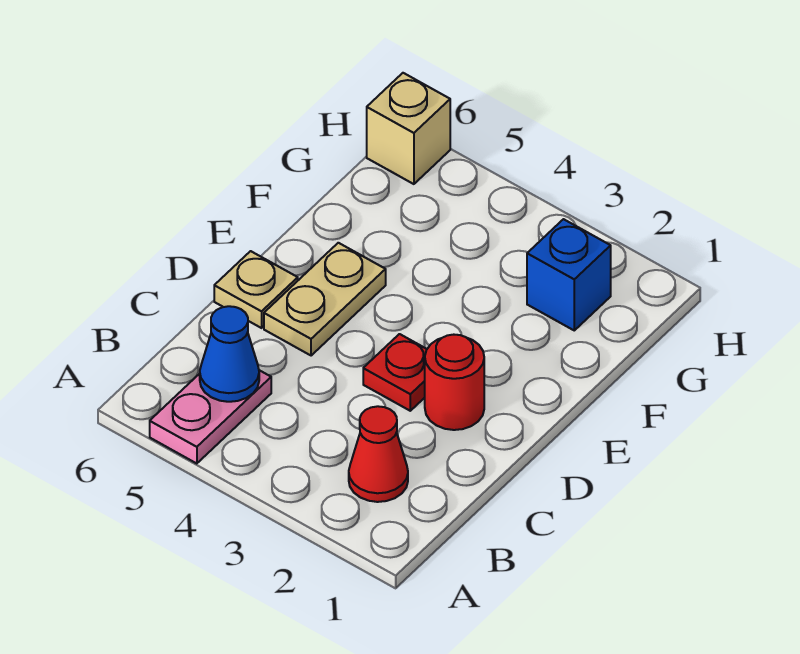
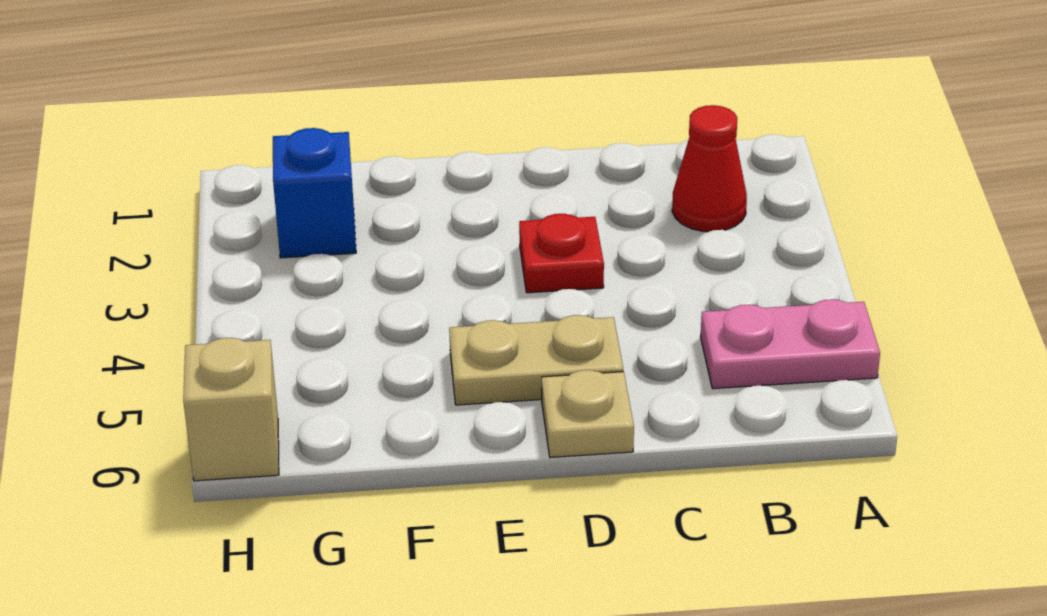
blue cone B5 level 2 -> none
red round brick D2 level 1 -> none

